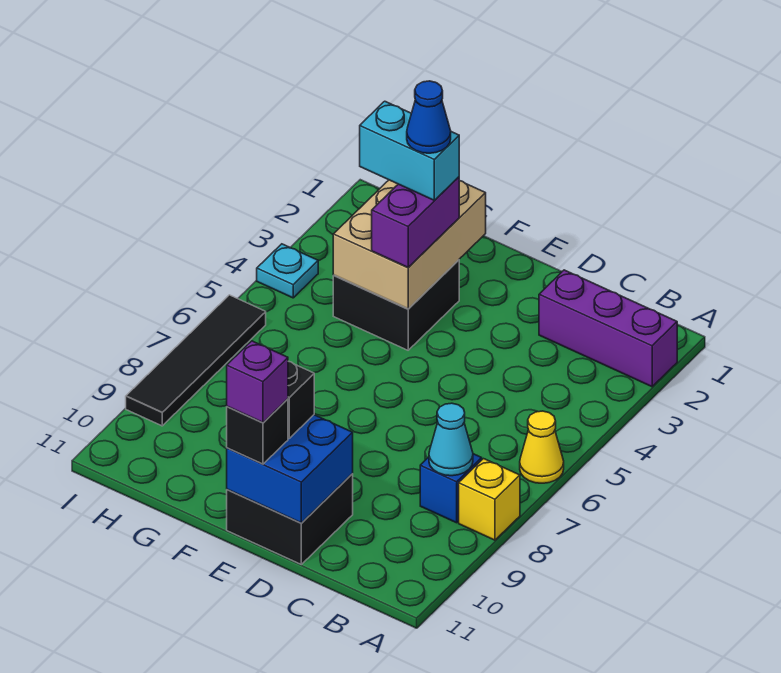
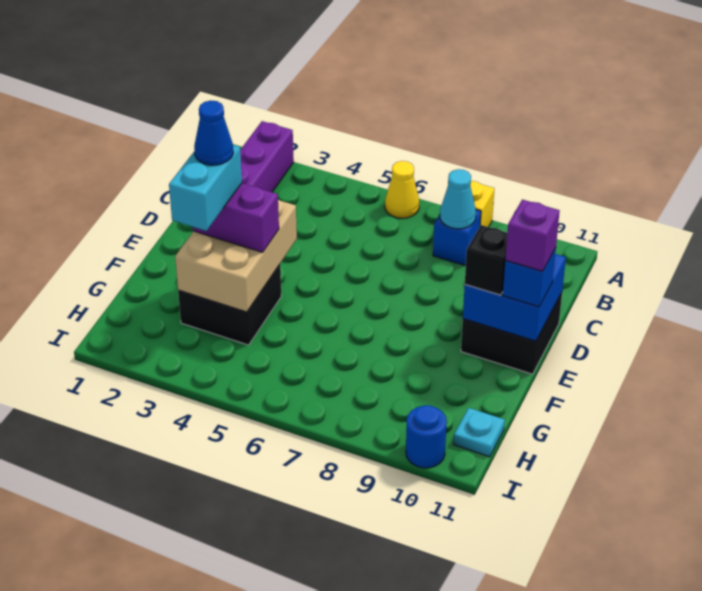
black brick E11 level 3 -> blue brick E11 level 3
tan brick F2:G4 level 2 -> tan brick E3:G4 level 2
cyan plate I4 level 1 -> cyan plate H11 level 1
black tile I6:I9 level 1 -> none
none -> blue round brick I10 level 1

